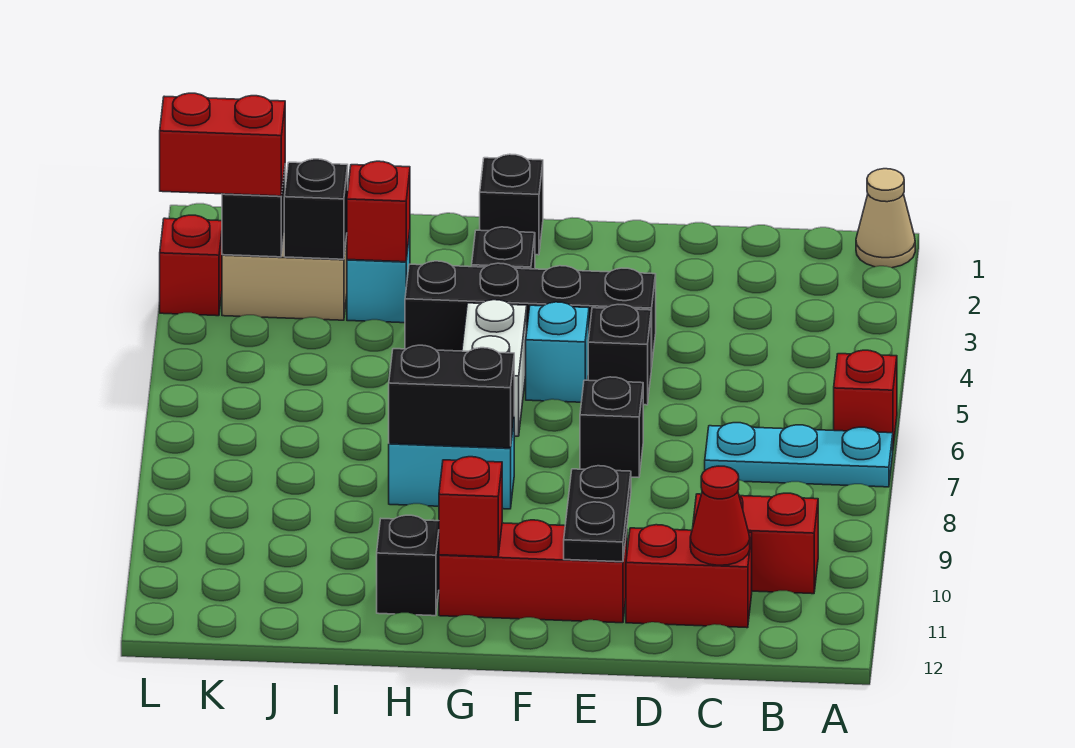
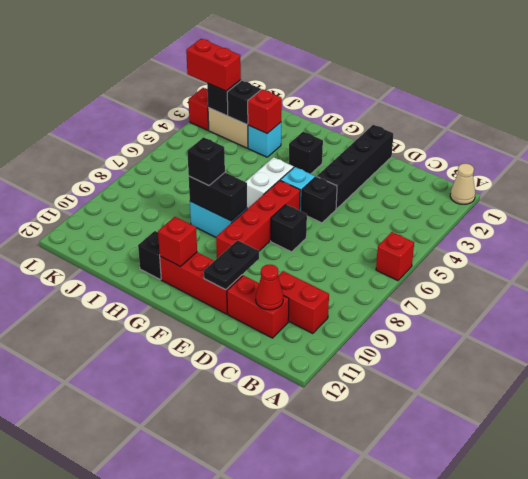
cyan plate A7:C7 level 1 -> none
black brick E4:H4 level 1 -> black brick E1:E4 level 1
none -> red brick F6:F9 level 1
black brick G1 level 1 -> black brick H8 level 3

